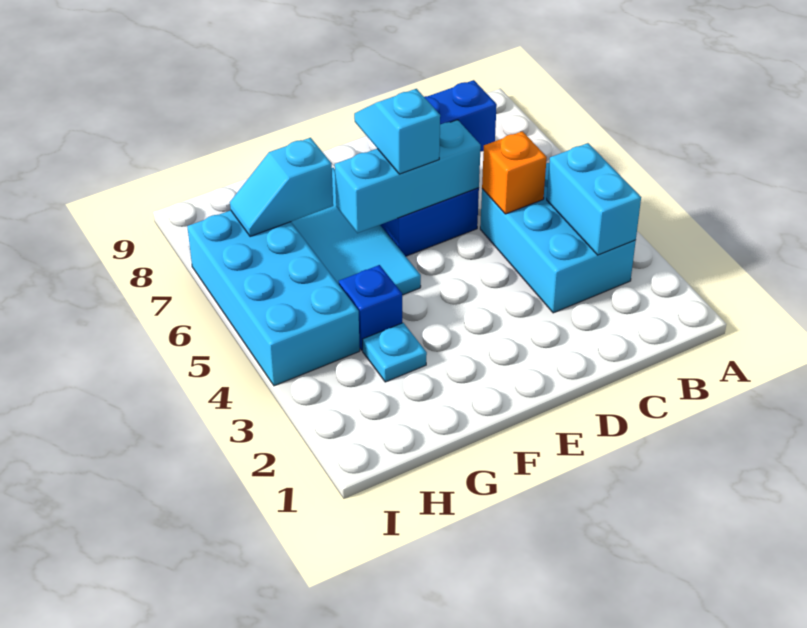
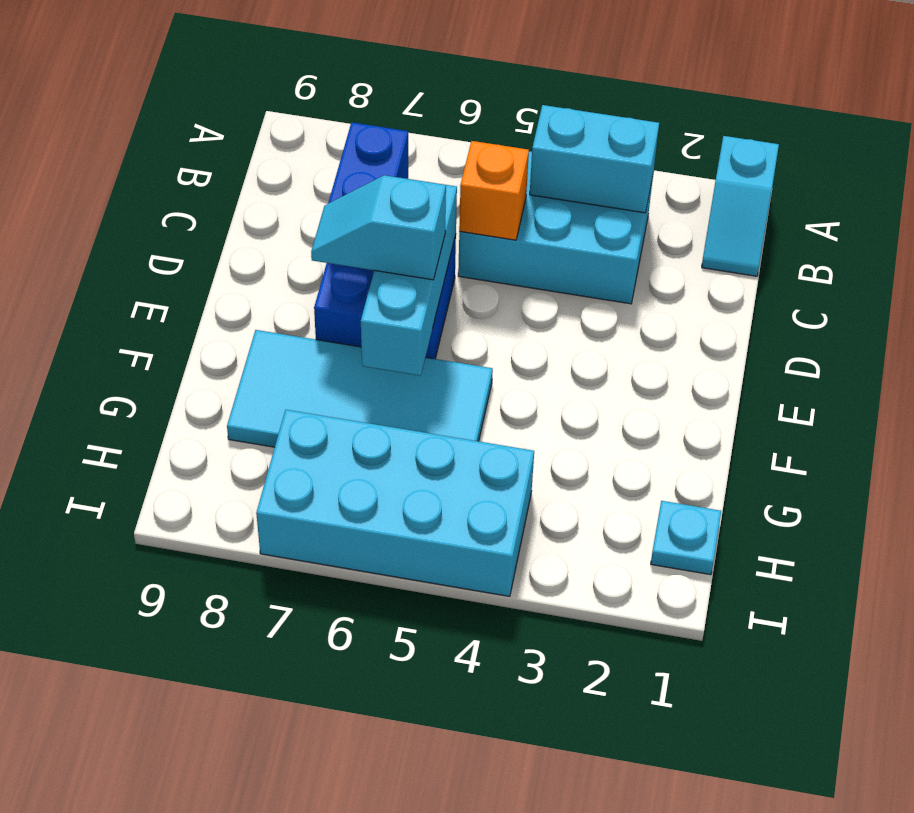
cyan plate G3 level 1 -> cyan plate H1 level 1
blue brick G4 level 1 -> none
cyan slope G7:H7 level 2 top G -> cyan slope A1:B1 level 1 top A

